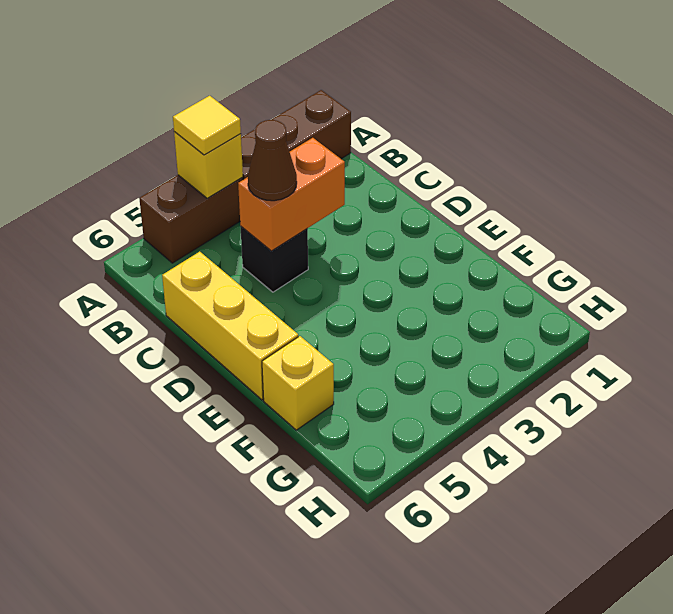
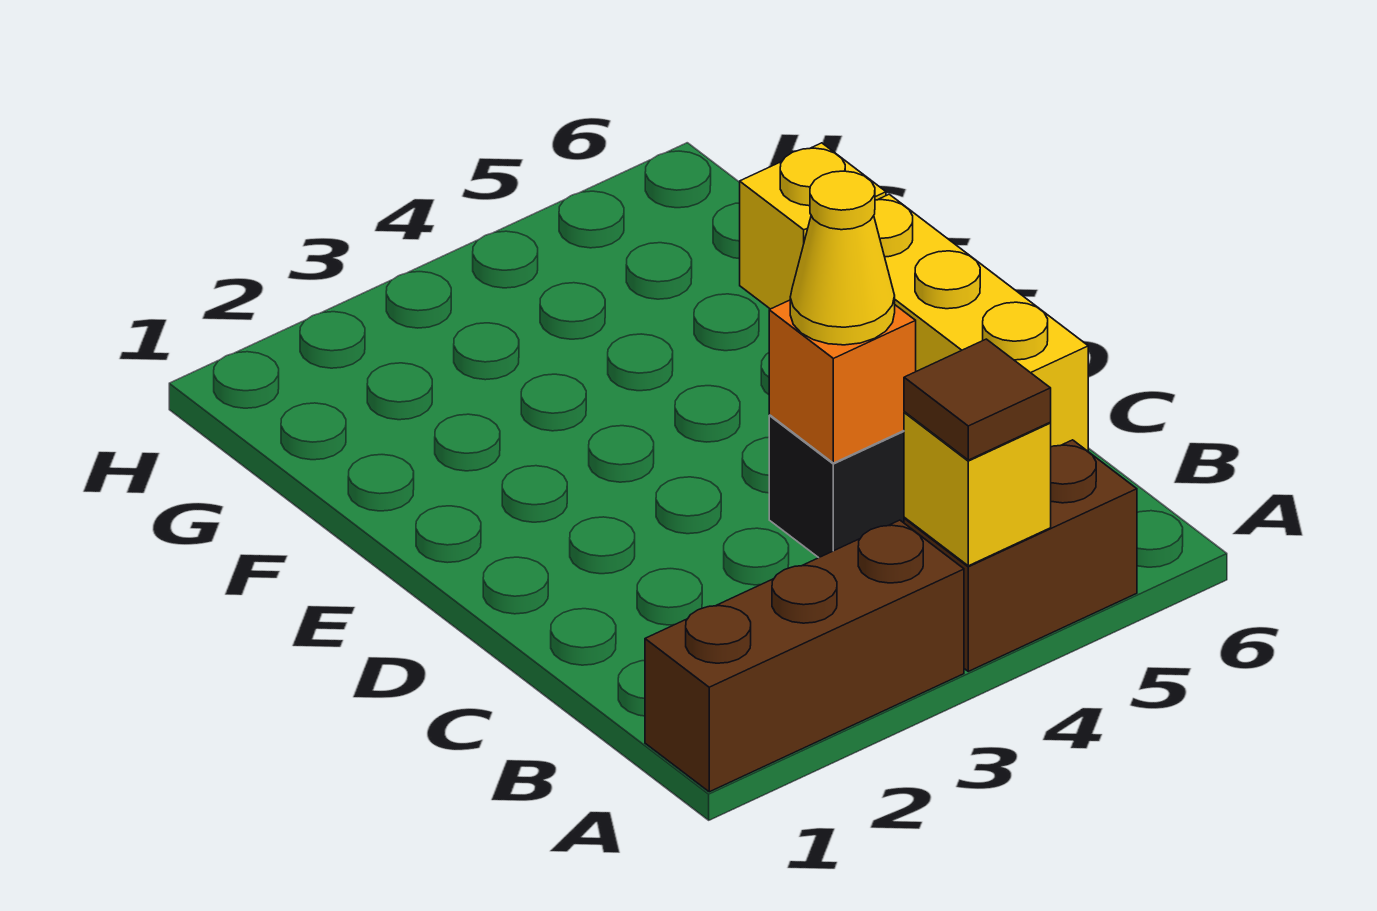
yellow tile A4 level 3 -> brown tile A4 level 3
orange brick C3:C4 level 2 -> orange brick C4 level 2
brown cone C4 level 3 -> yellow cone C4 level 3

